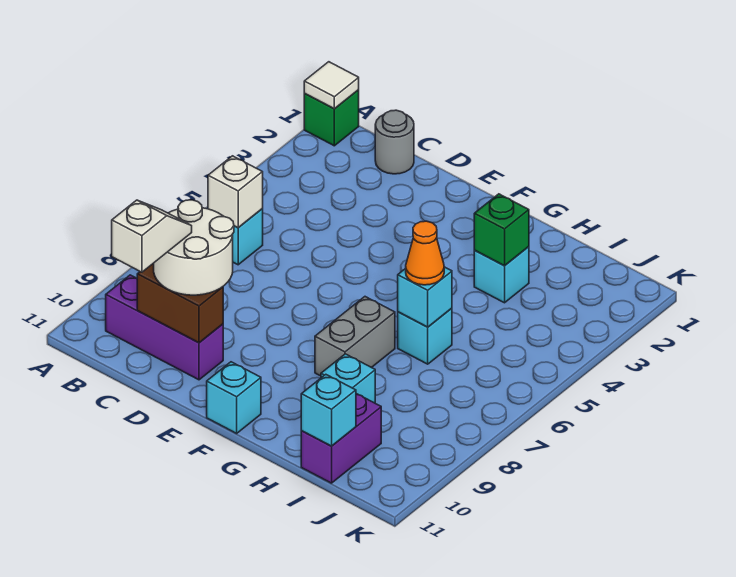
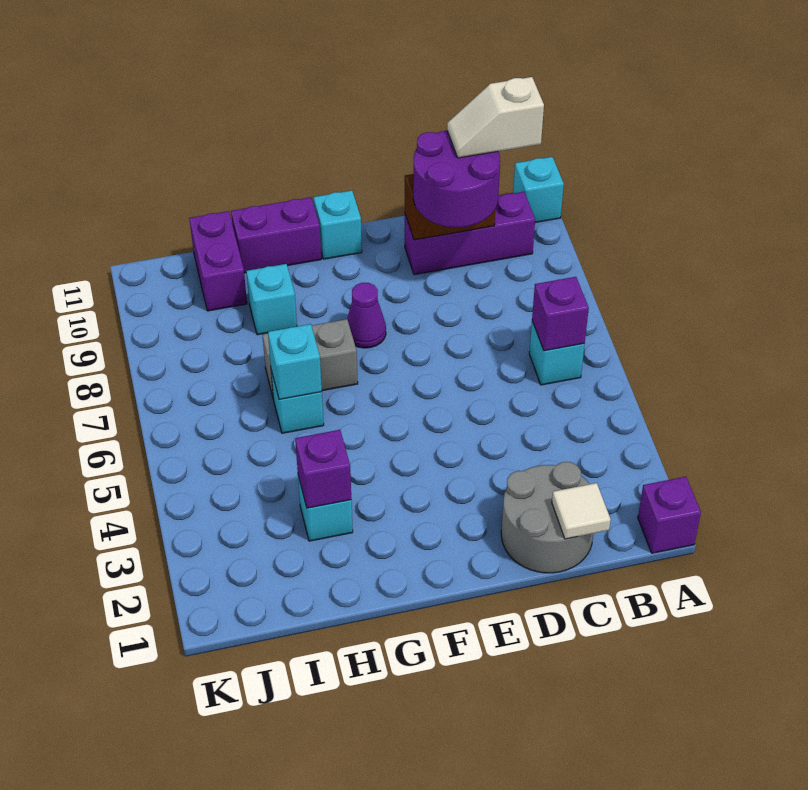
green brick A1 level 1 -> purple brick A1 level 1
white tile A1 level 2 -> white tile C1 level 2
white brick B6 level 2 -> purple brick B6 level 2
grey round brick C1 level 1 -> grey round brick C1:D2 level 1
white round brick C9:D10 level 3 -> purple round brick C9:D10 level 3
white slope C10:C11 level 4 top 11 -> white slope B10:C10 level 4 top B
none -> purple cone F8 level 1
grey brick G7:G8 level 1 -> grey brick G7:H7 level 1
none -> purple brick G11:H11 level 1
green brick H3 level 2 -> purple brick H3 level 2
orange cone H6 level 3 -> none
cyan brick I11 level 2 -> cyan brick A11 level 1

